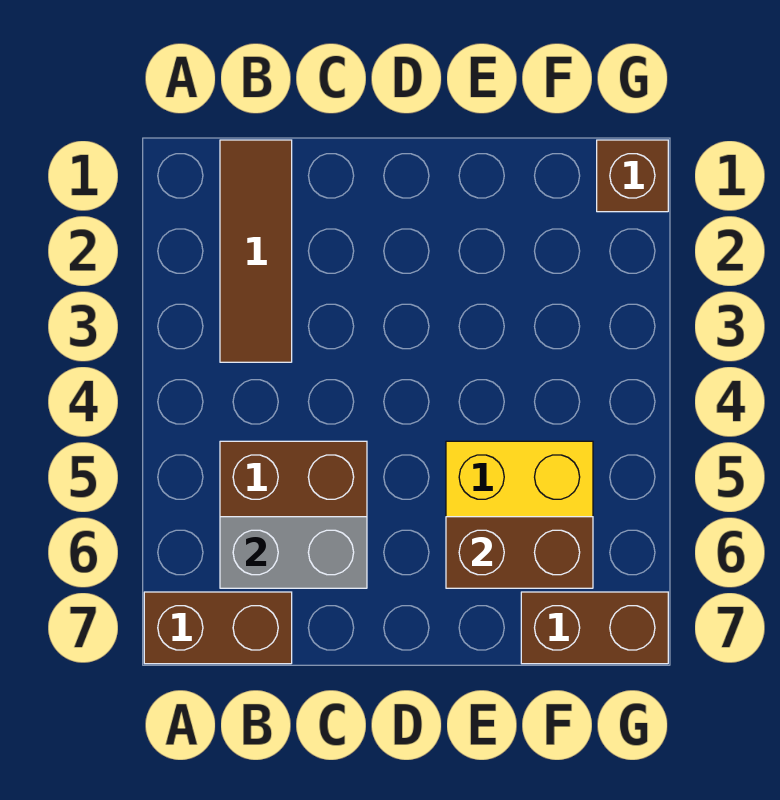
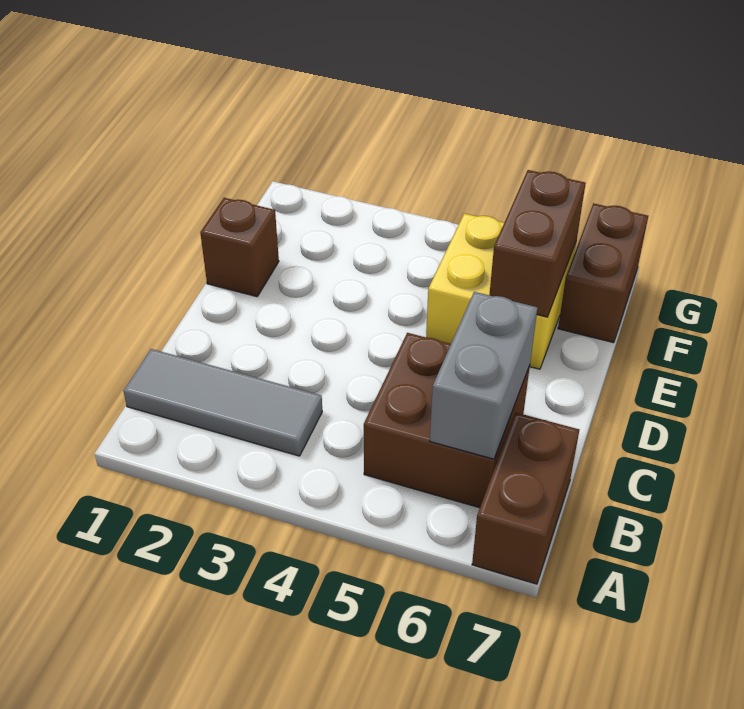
brown tile B1:B3 level 1 -> grey tile B1:B3 level 1
brown brick G1 level 1 -> brown brick E1 level 1

